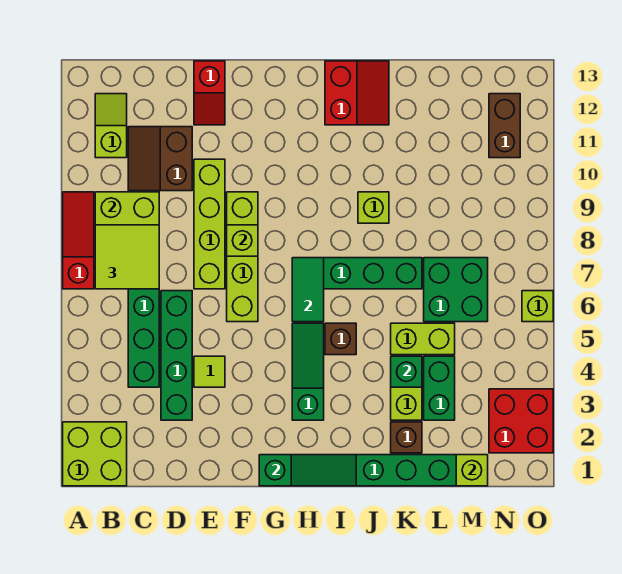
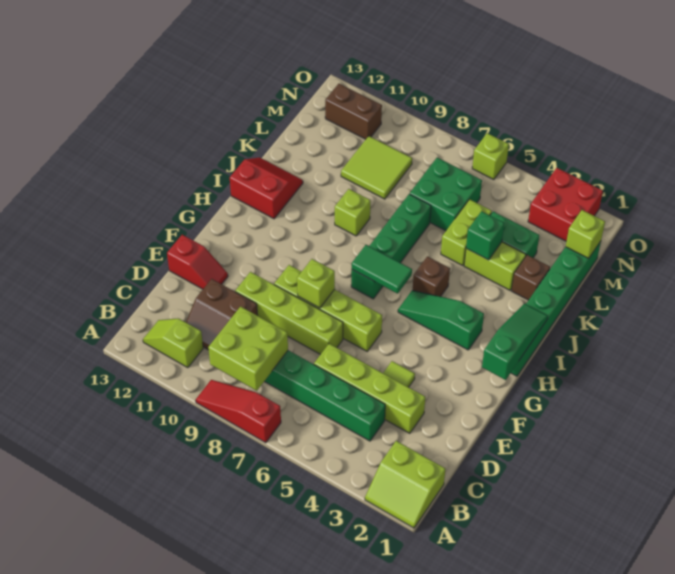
lime brick A1:B2 level 1 -> lime slope A1:B2 level 1 top B
lime tile B7:C8 level 3 -> lime tile L9:M10 level 1
green brick D3:D6 level 1 -> lime brick D3:D6 level 1

